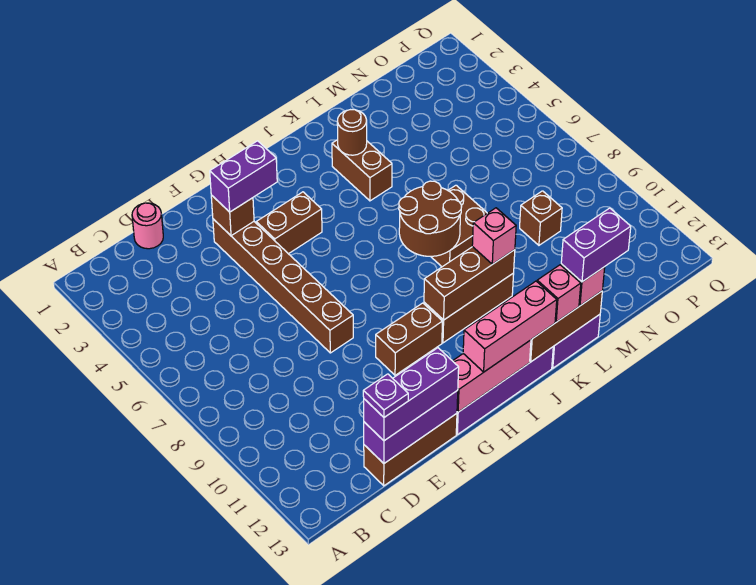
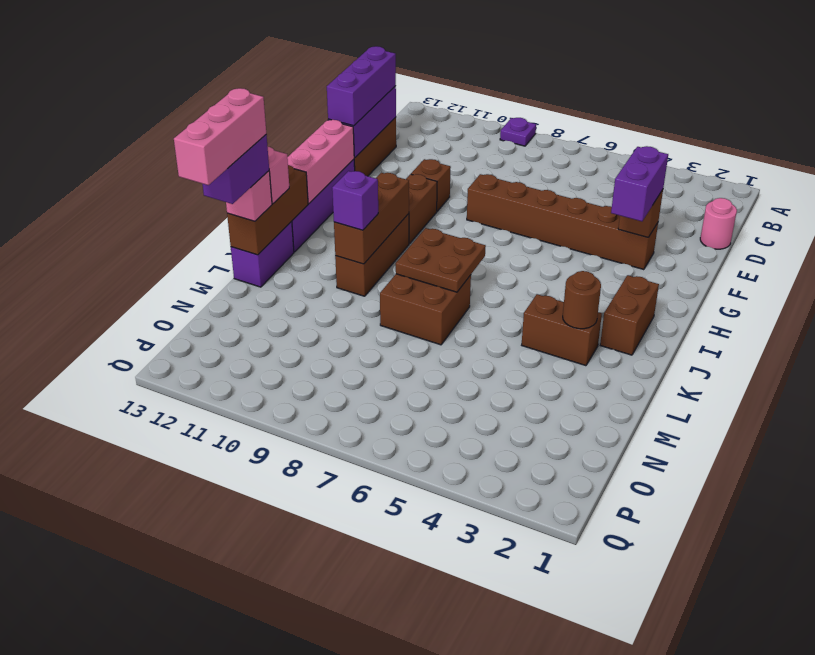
purple plate D13 level 4 -> purple plate A9 level 1
brown brick G4:H4 level 1 -> brown brick I2:J2 level 1
pink brick H13:J13 level 3 -> pink brick L13:N13 level 5
brown round brick J7:K8 level 2 -> brown plate J7:K8 level 2
pink brick K10 level 3 -> purple brick K10 level 3
brown brick N9 level 1 -> brown brick F10 level 1

